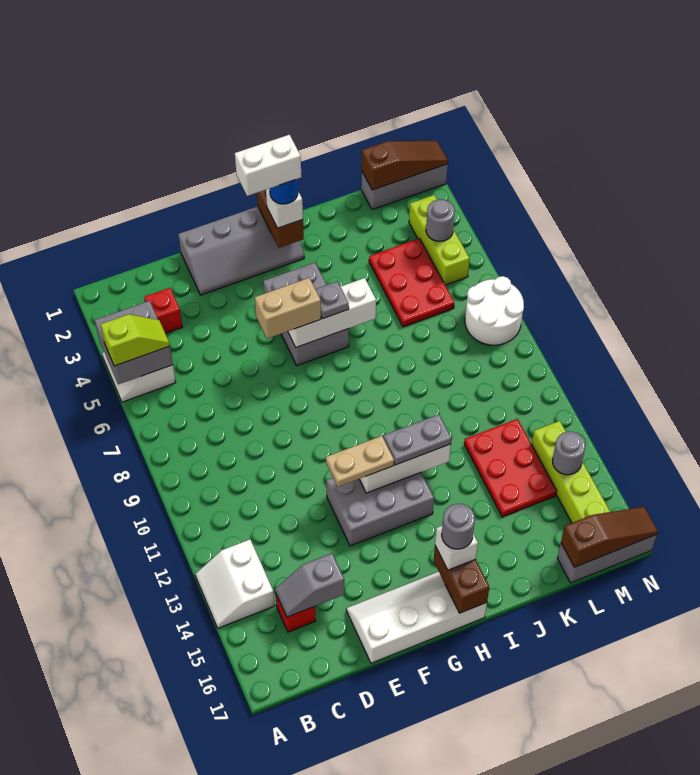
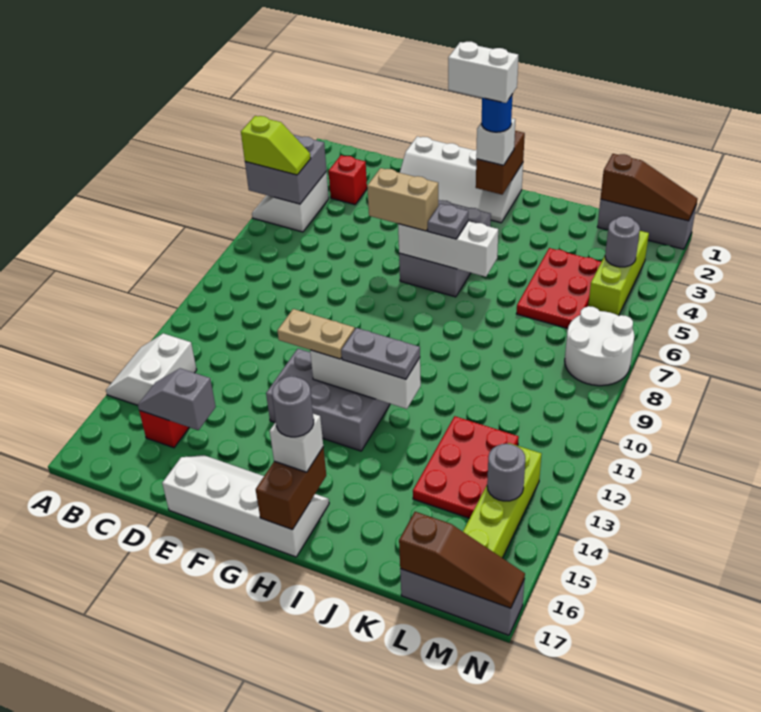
grey slope E1:H2 level 1 top 1 -> white slope E1:H2 level 1 top 1

